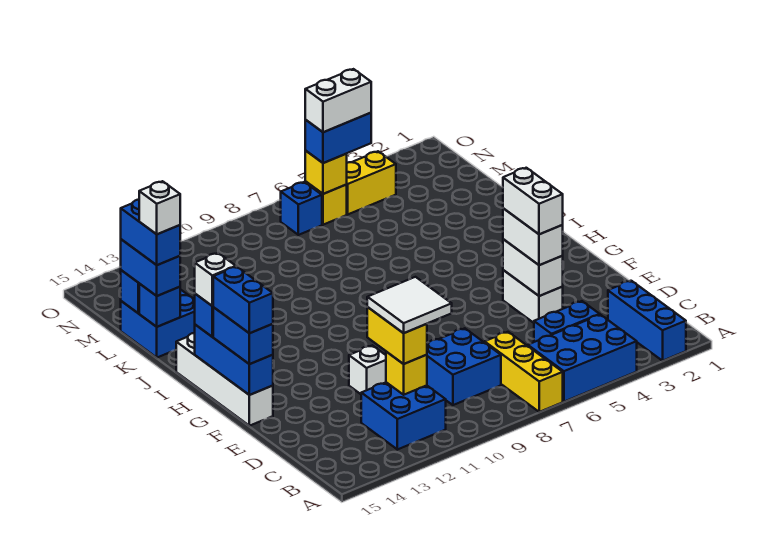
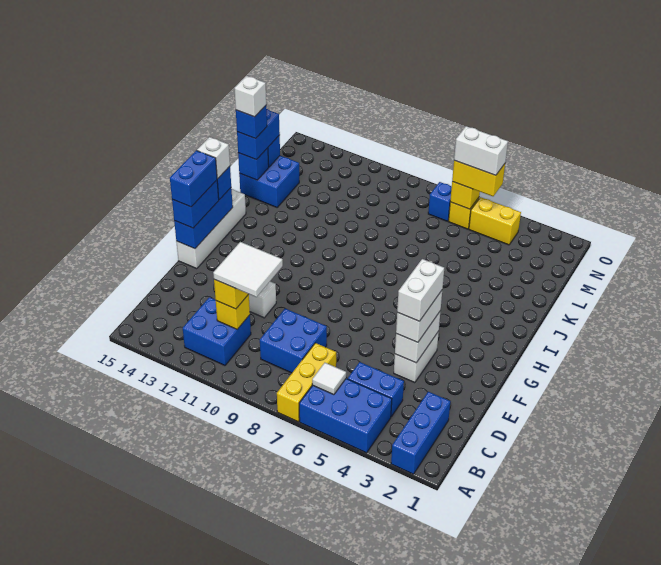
none -> white tile B6 level 2
blue brick K15:L15 level 4 -> blue brick K15 level 4
blue brick N5:N6 level 3 -> yellow brick N5:N6 level 3

